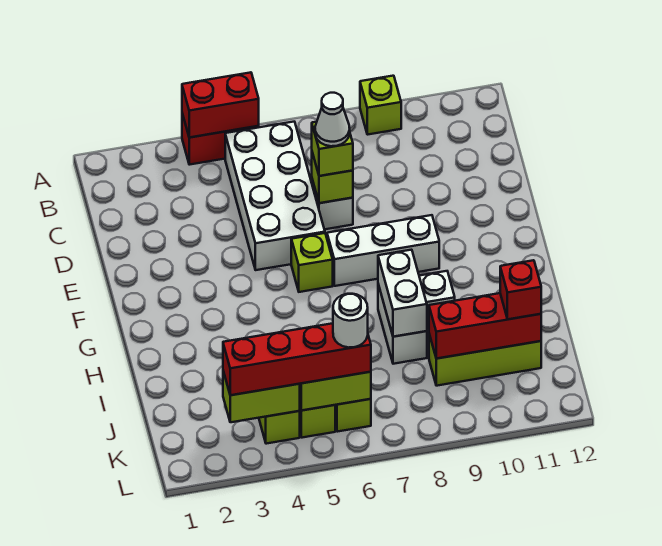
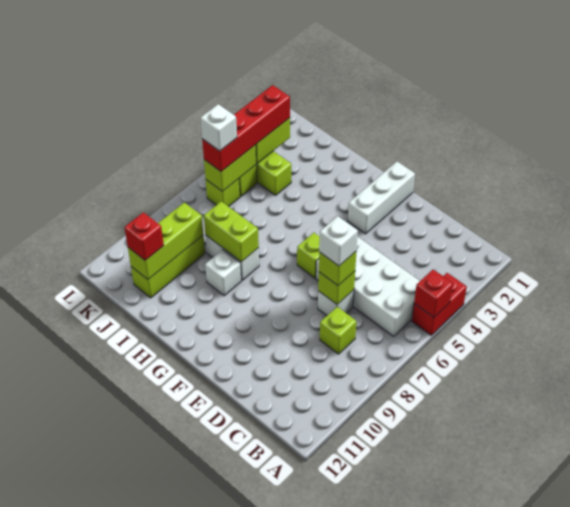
red brick A4:A5 level 2 -> red brick A5 level 2
lime brick A9 level 1 -> lime brick C8 level 1
white cone D7 level 4 -> white brick D7 level 4
white brick F7:F9 level 1 -> white brick F1:F3 level 1
white brick H8:I8 level 2 -> lime brick H8:I8 level 2
red brick J9:J11 level 2 -> lime brick J9:J11 level 2
white round brick K6 level 4 -> white brick K6 level 4

